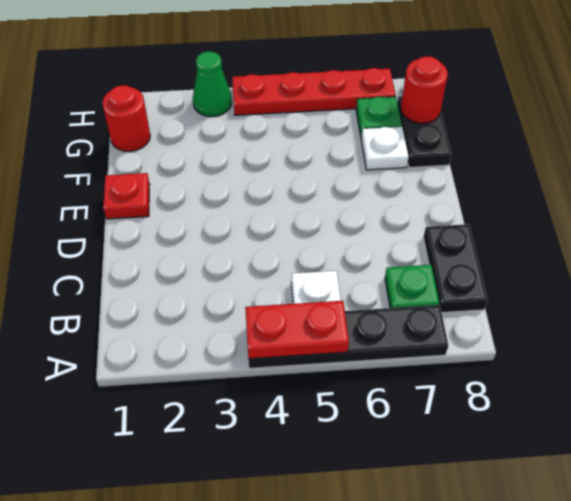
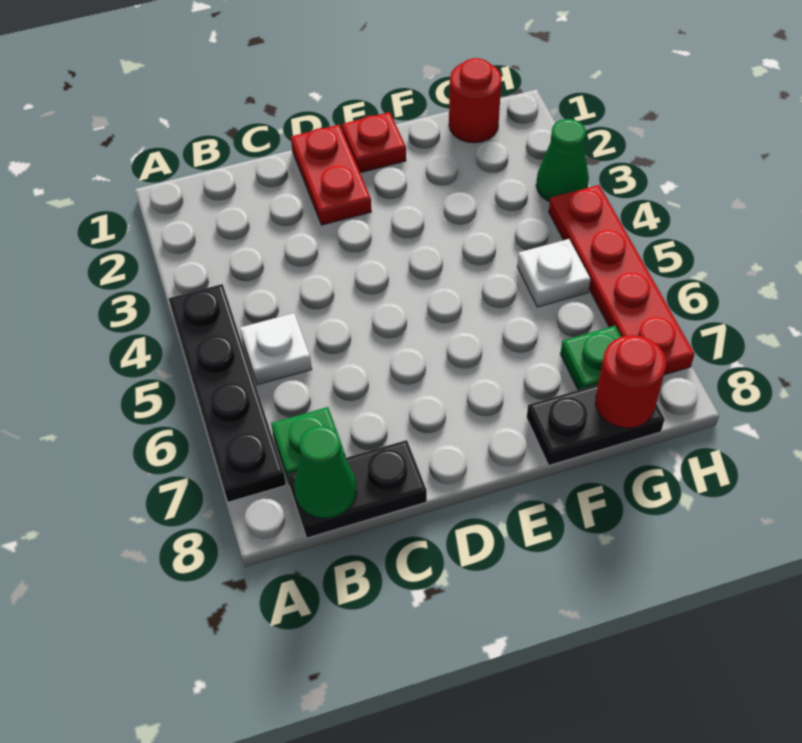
red plate A4:A5 level 2 -> red plate D1:D2 level 1
none -> green cone B8 level 2
white plate F7 level 1 -> white plate G5 level 1

